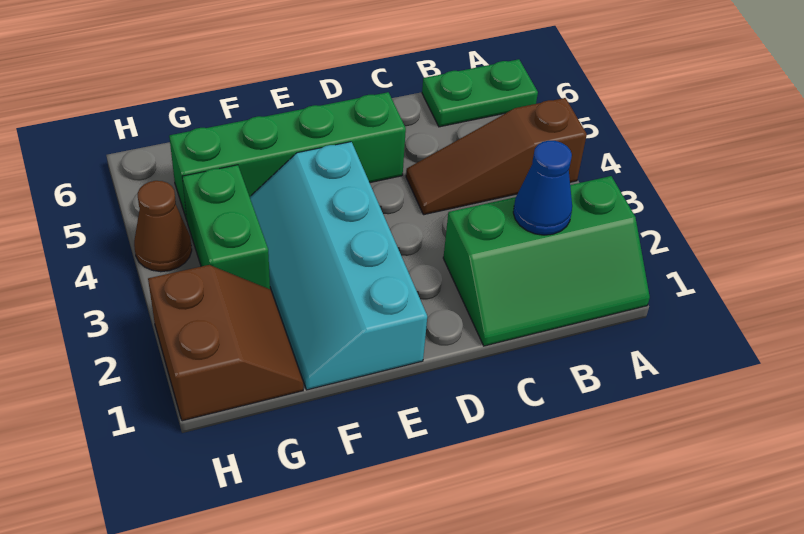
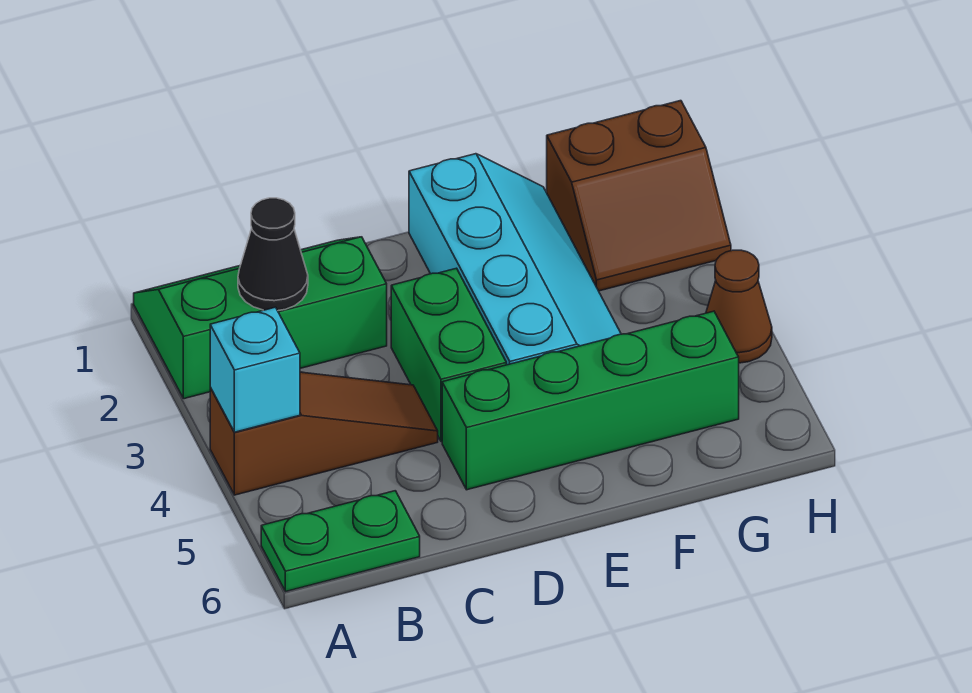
none -> cyan brick A4 level 2
blue cone B2 level 2 -> black cone B2 level 2
brown slope G1:H2 level 1 top H -> brown slope G1:H2 level 1 top 1
green brick G3:G4 level 1 -> green brick D3:D4 level 1

